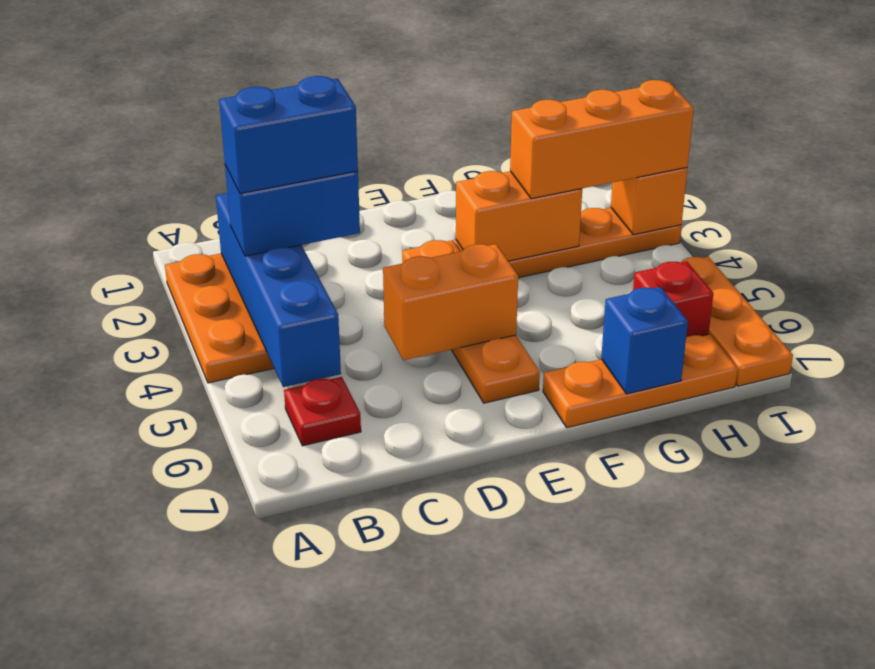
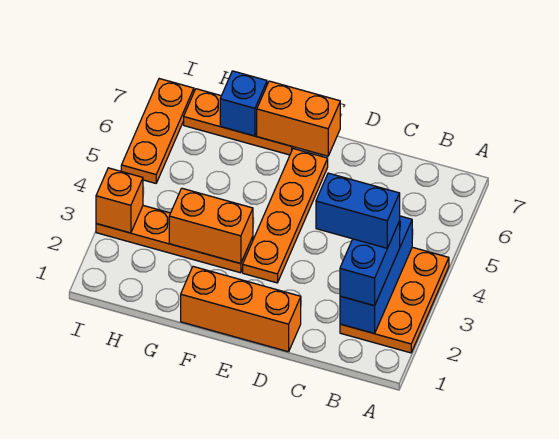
blue brick B2:B5 level 2 -> blue brick B2:B4 level 2
blue brick B3:C3 level 3 -> blue brick B2:B3 level 3
red plate B6 level 1 -> none
orange brick D5:E5 level 2 -> orange brick E7:F7 level 2
orange brick G3:I3 level 3 -> orange brick D1:F1 level 1
red brick H6 level 1 -> none

